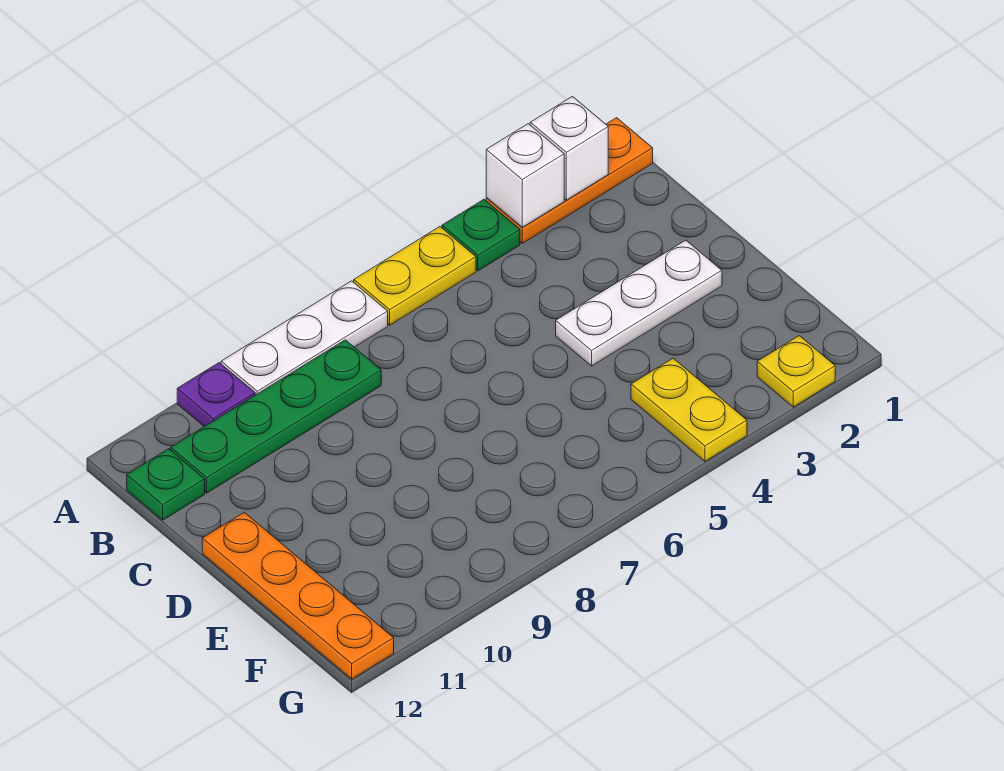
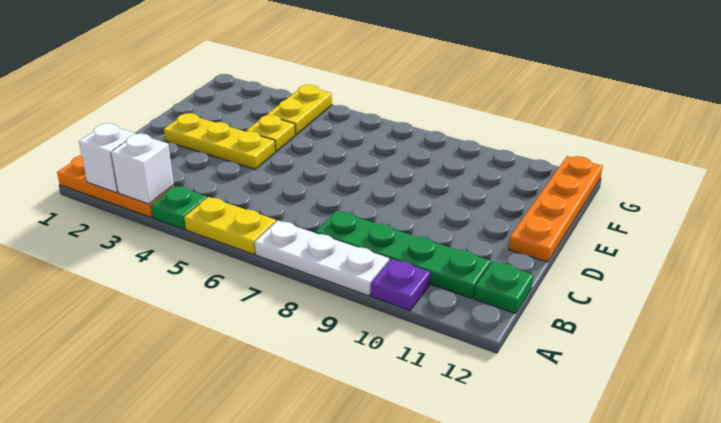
white plate D2:D4 level 1 -> yellow plate D2:D4 level 1
yellow plate G2 level 1 -> yellow plate E4 level 1

